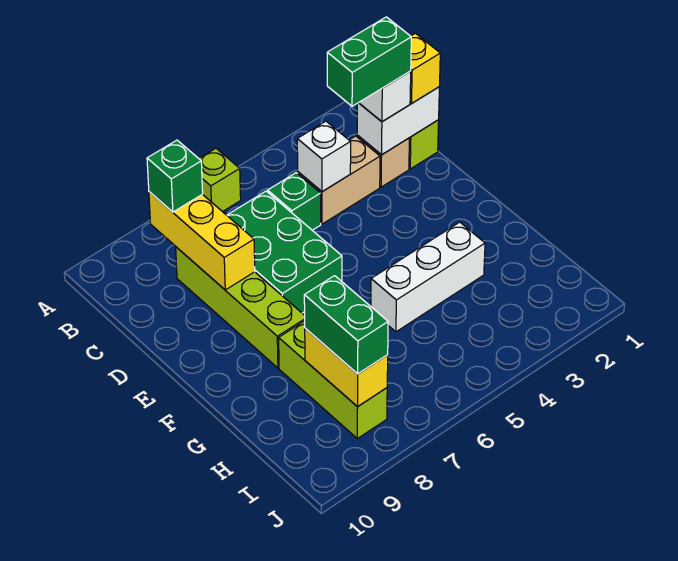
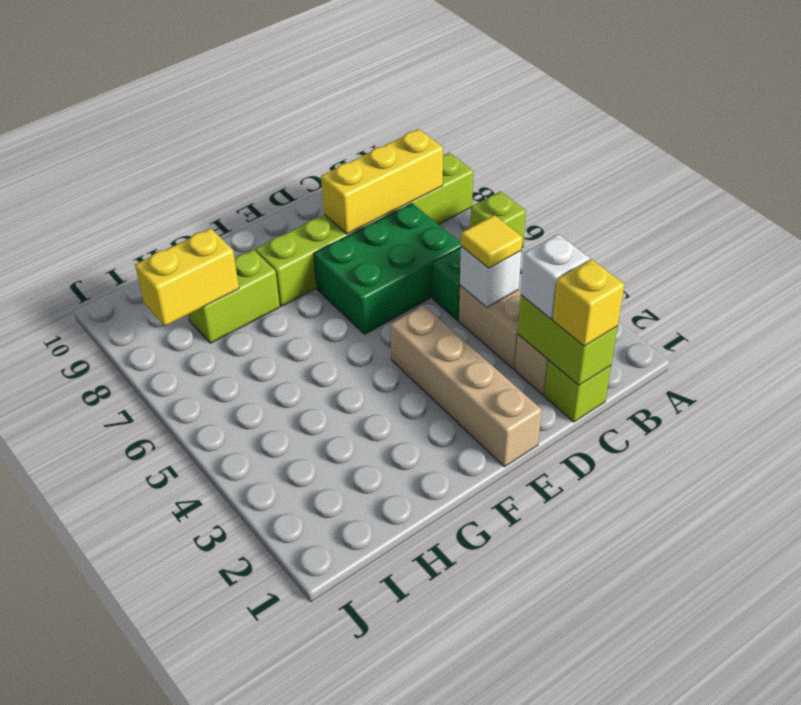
green brick B8 level 3 -> none
white brick C1:C2 level 2 -> lime brick C1:C2 level 2
green brick C2:C3 level 4 -> none
none -> yellow tile C4 level 3
lime brick C8:F8 level 1 -> lime brick A8:F8 level 1
none -> tan brick E1:E4 level 1
white brick G3:G5 level 1 -> none
lime brick G8:I8 level 1 -> lime brick G8:H8 level 1
green brick H8:I8 level 3 -> none

